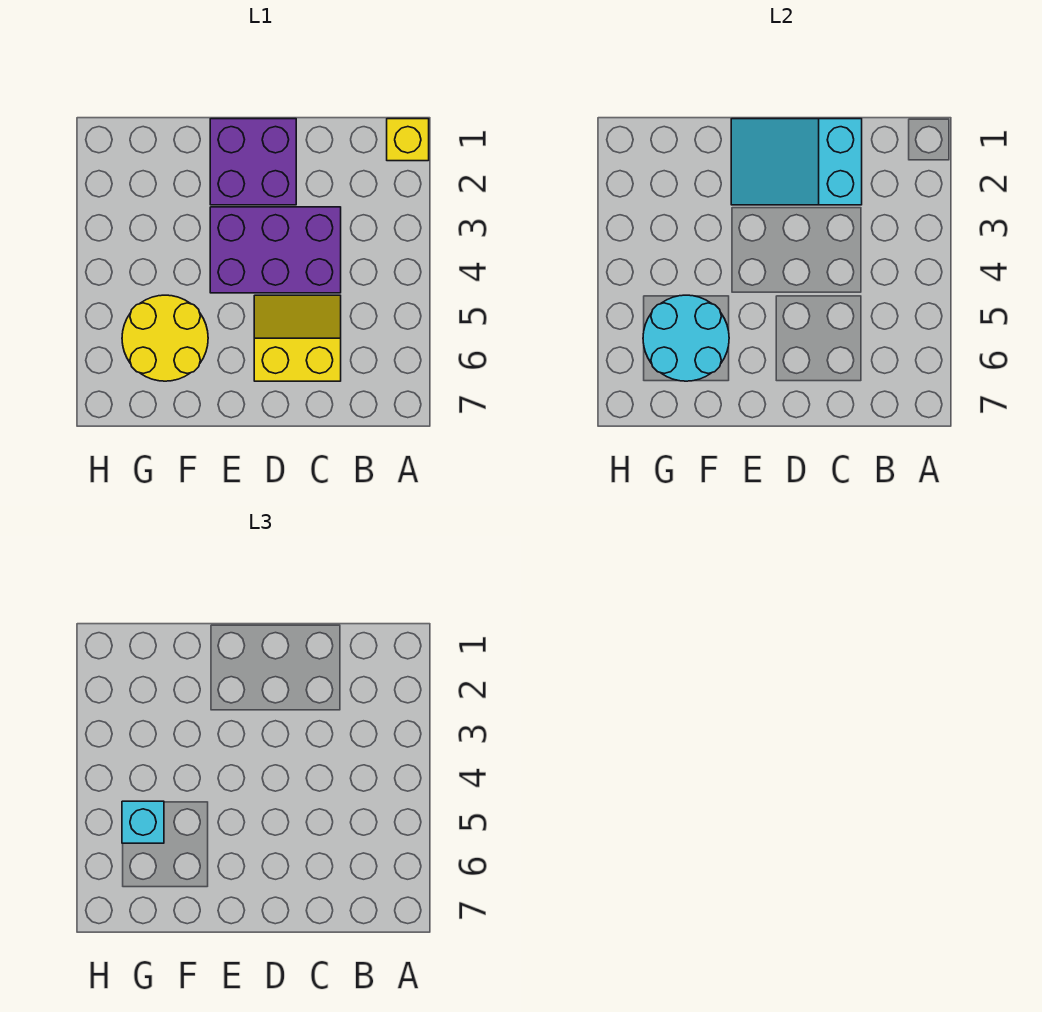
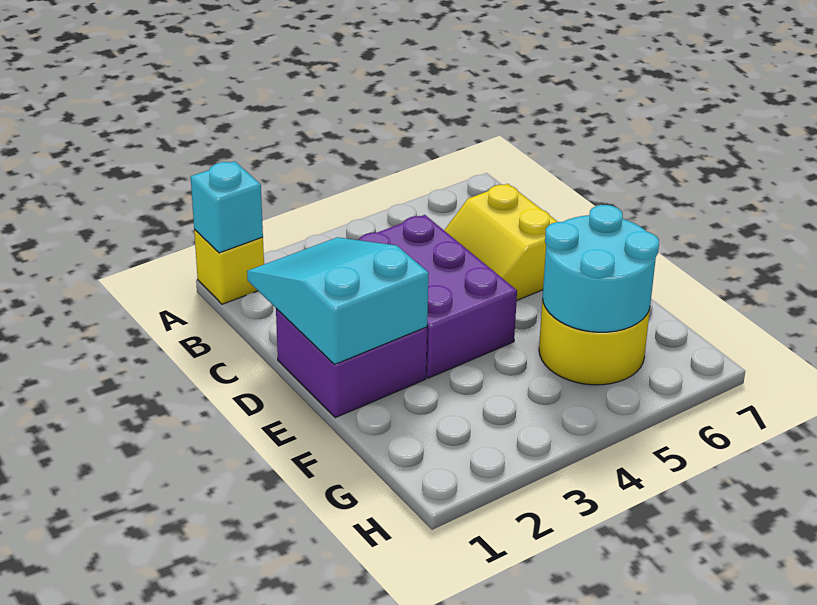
cyan slope C1:E2 level 2 top C -> cyan slope C1:E2 level 2 top E
cyan brick G5 level 3 -> cyan brick A1 level 2

